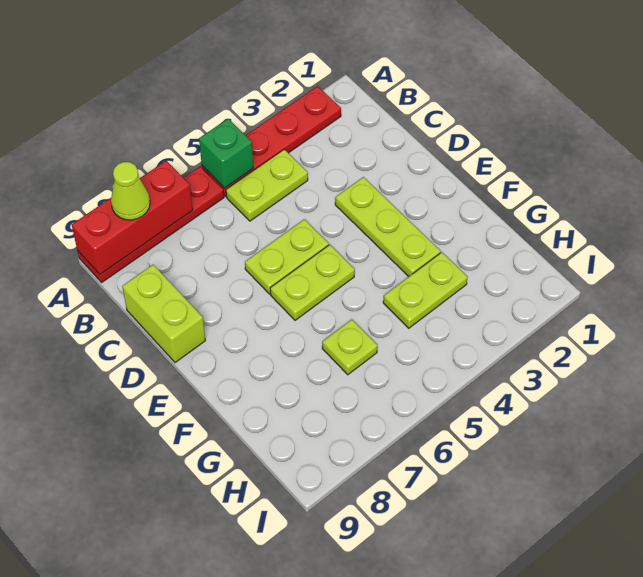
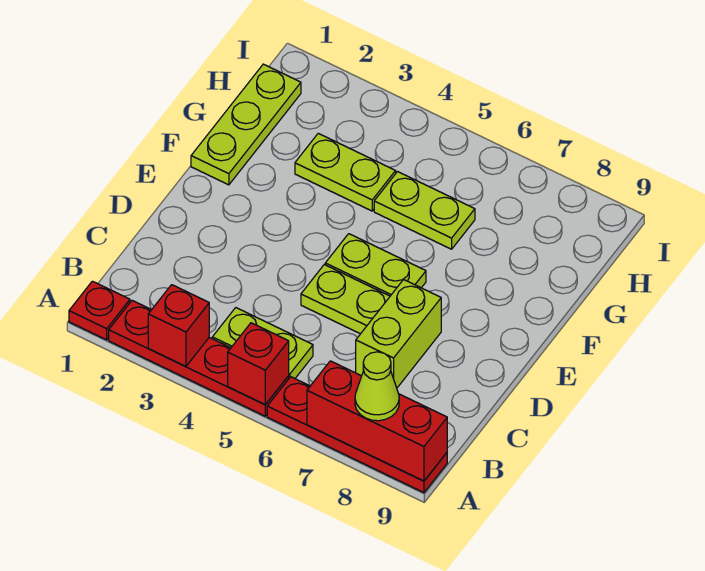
none -> red plate A1 level 1
none -> red brick A3 level 2
green brick A5 level 2 -> red brick A5 level 2
lime brick C9:D9 level 1 -> lime brick C7:D7 level 1
lime plate D3:F3 level 1 -> lime plate F1:H1 level 1
lime plate G6 level 1 -> lime plate G5:G6 level 1

